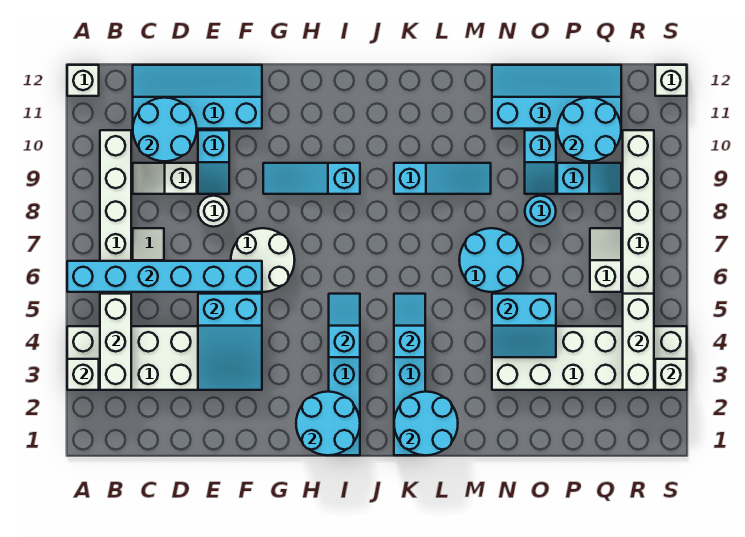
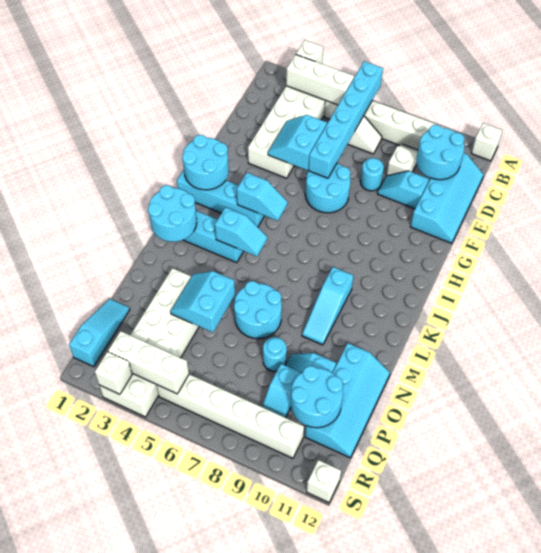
cyan slope E3:F5 level 2 top 5 -> cyan slope E4:F5 level 2 top 5
white round brick E8 level 1 -> cyan round brick E8 level 1
white round brick F6:G7 level 1 -> cyan round brick F6:G7 level 1
cyan slope G9:I9 level 1 top I -> cyan slope P1:R1 level 1 top R
white slope Q6:Q7 level 1 top 6 -> none

